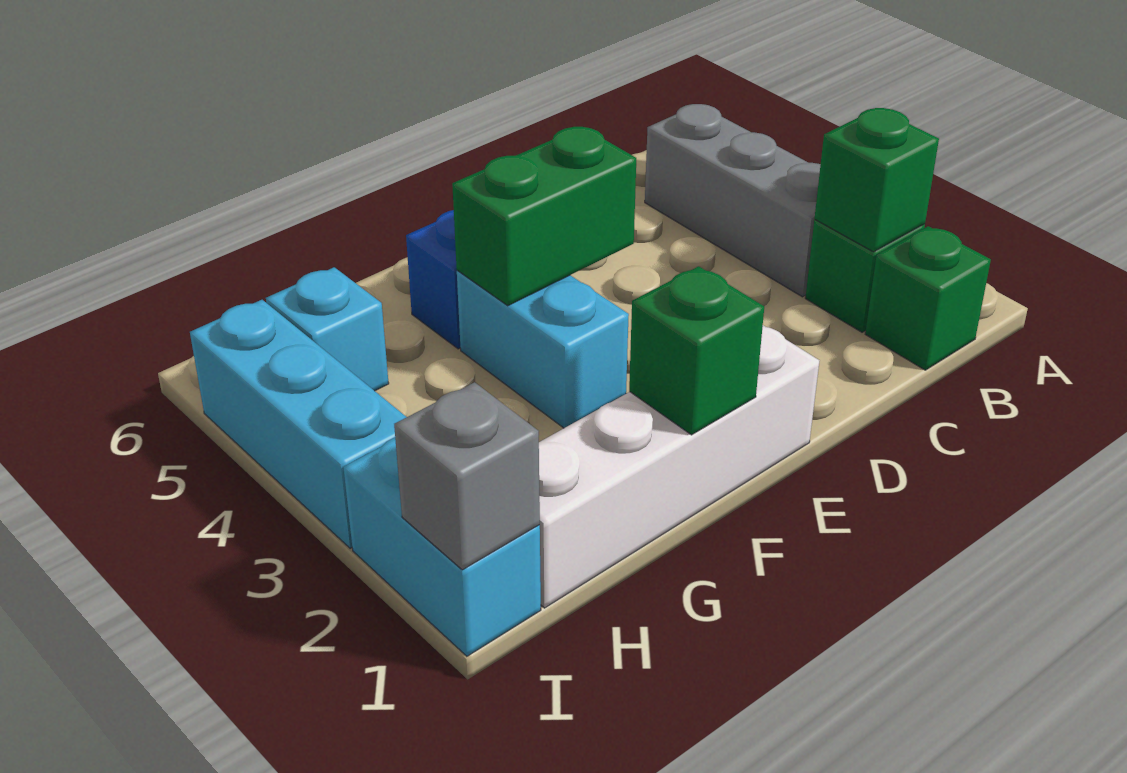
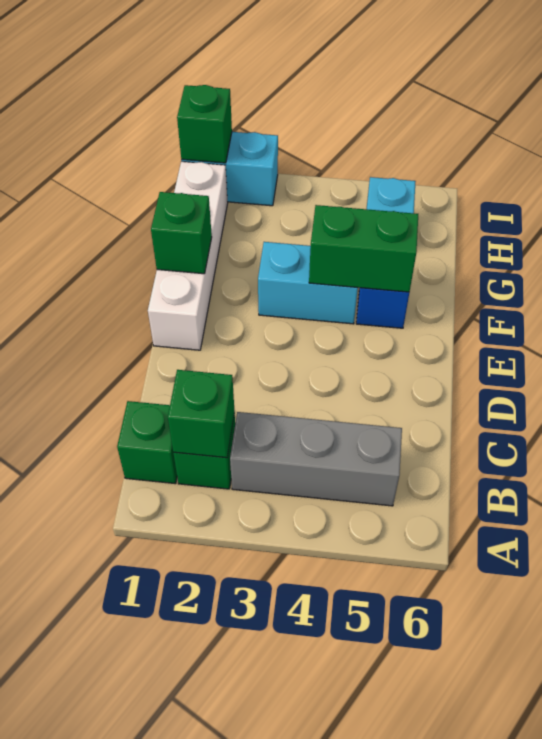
green brick E4:F4 level 2 -> green brick F4:F5 level 2
grey brick I1 level 2 -> green brick I1 level 2
cyan brick I3:I5 level 1 -> none

